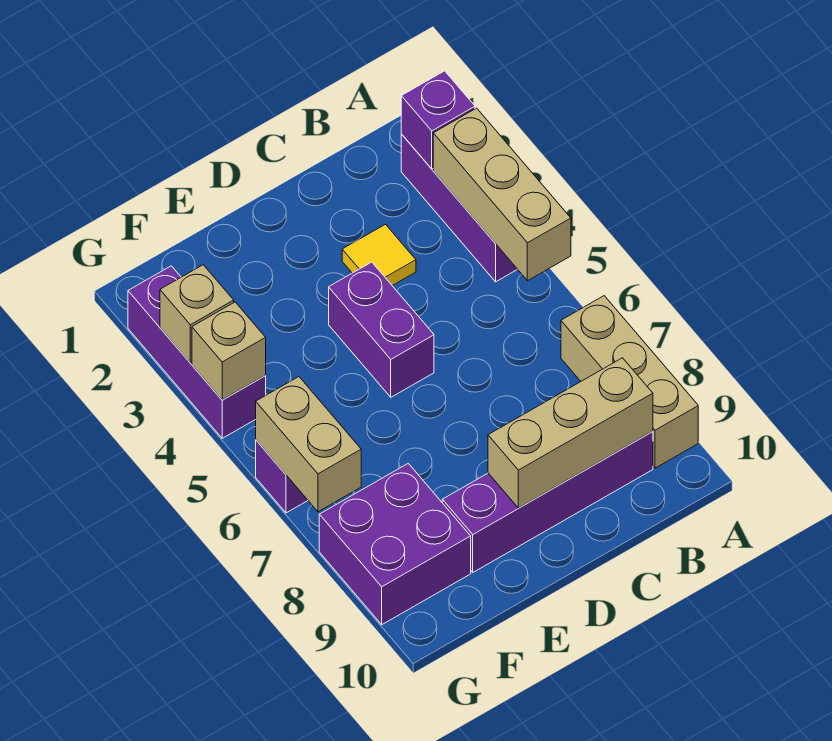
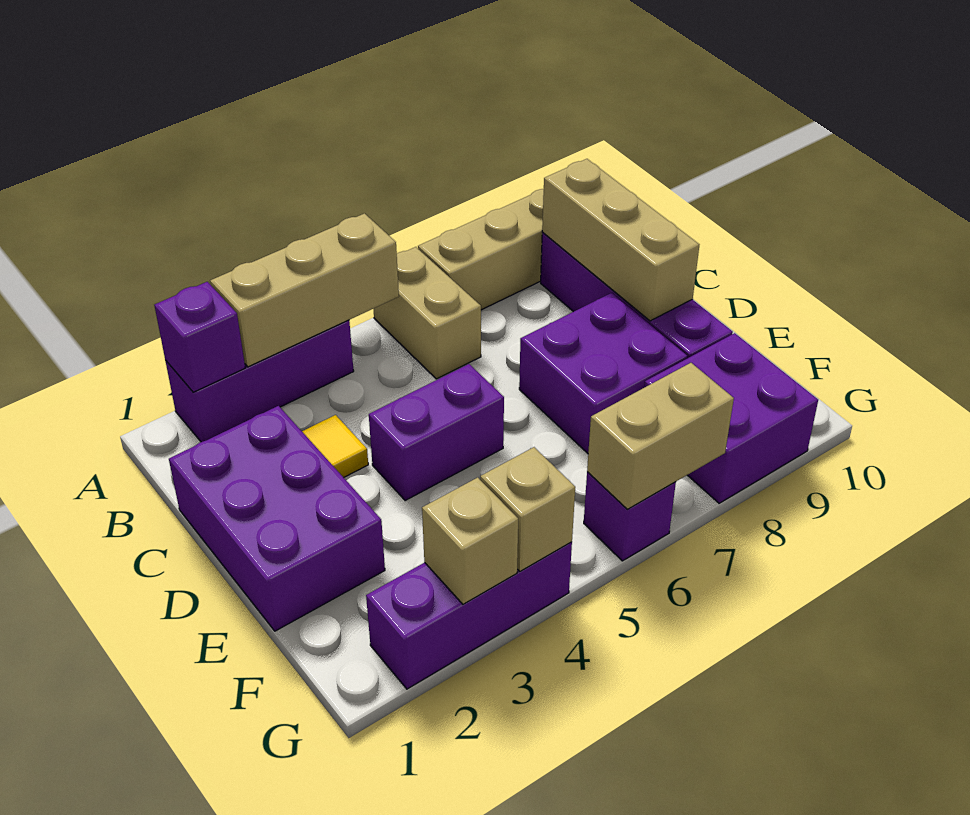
none -> tan brick A6:B6 level 1
none -> purple brick C1:E2 level 1
none -> purple brick D7:E8 level 1

